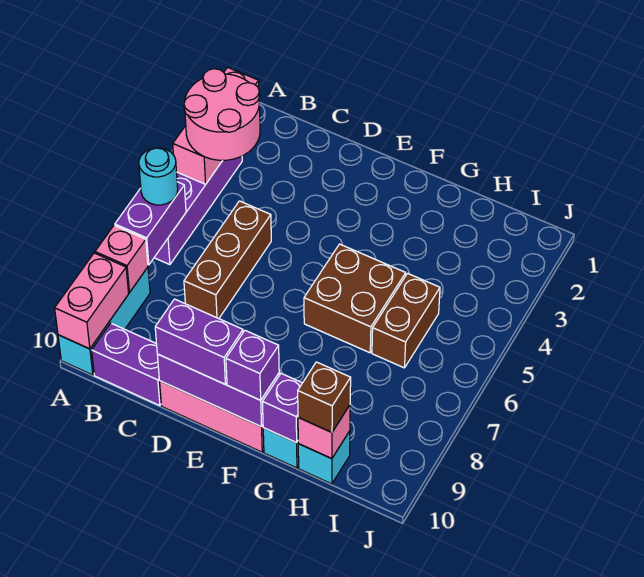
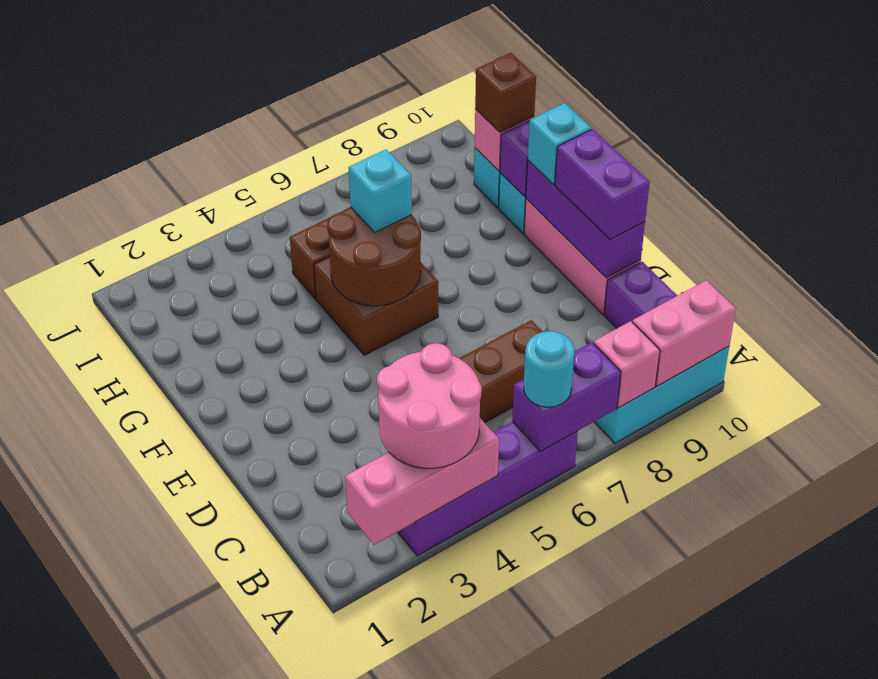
none -> brown round brick F5:G6 level 2
purple brick F10 level 3 -> cyan brick F10 level 3
none -> cyan brick G6 level 3

